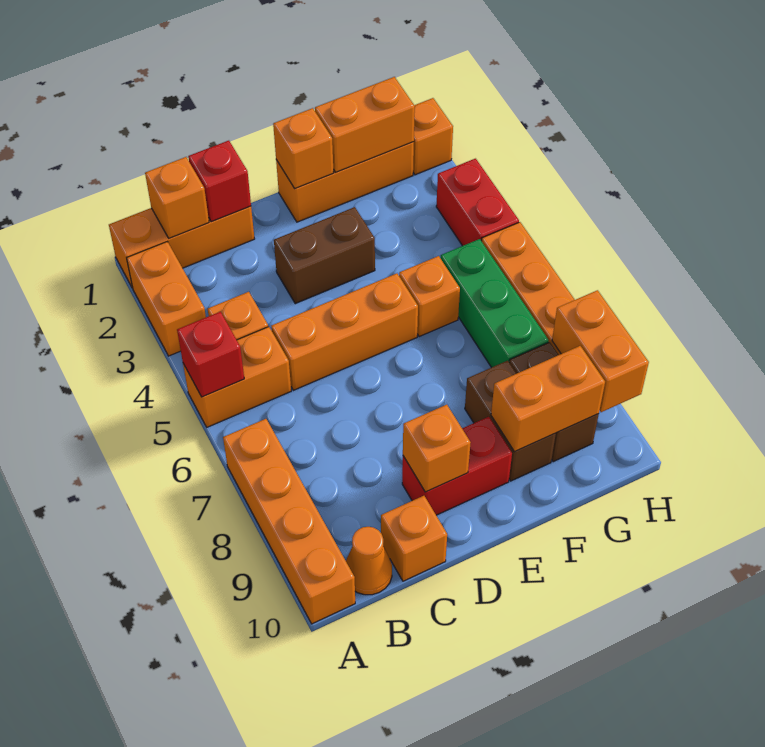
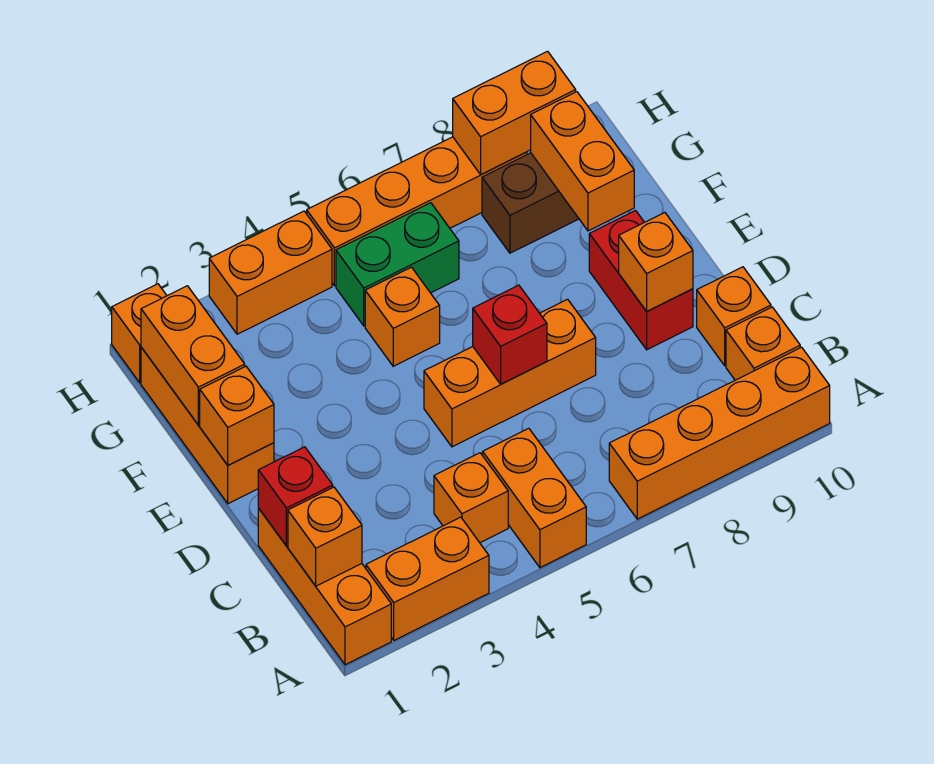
red brick A5 level 2 -> red brick D6 level 2
orange cone B10 level 1 -> orange brick B10 level 1
orange brick C5:E5 level 1 -> orange brick D5:D7 level 1
brown brick D3:E3 level 1 -> none
brown brick F8:F9 level 1 -> none
green brick G5:G7 level 1 -> green brick G5:G6 level 1
red brick H3:H4 level 1 -> orange brick H3:H4 level 1

